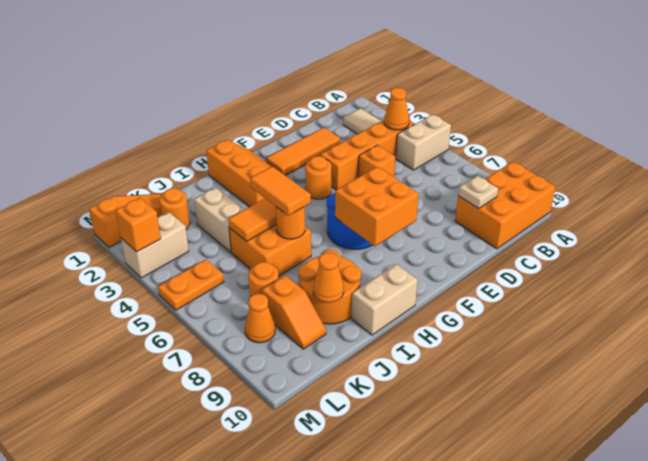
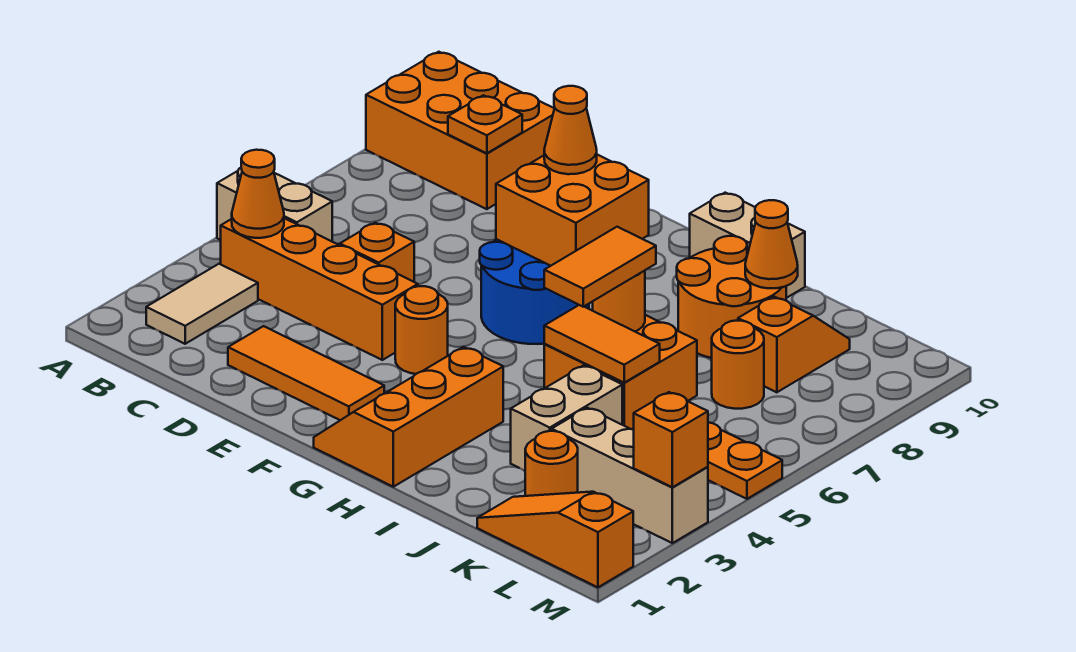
tan plate C9 level 2 -> orange plate C9 level 2
tan brick L3:M3 level 1 -> tan brick K3:M3 level 1
orange cone L8 level 1 -> orange cone F8 level 3

